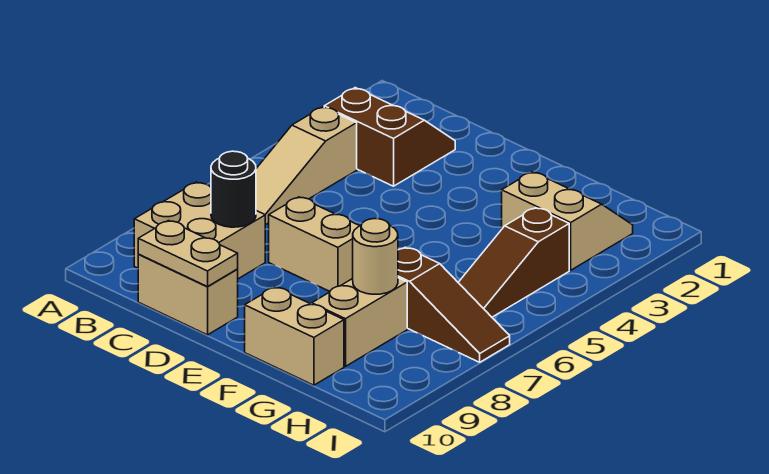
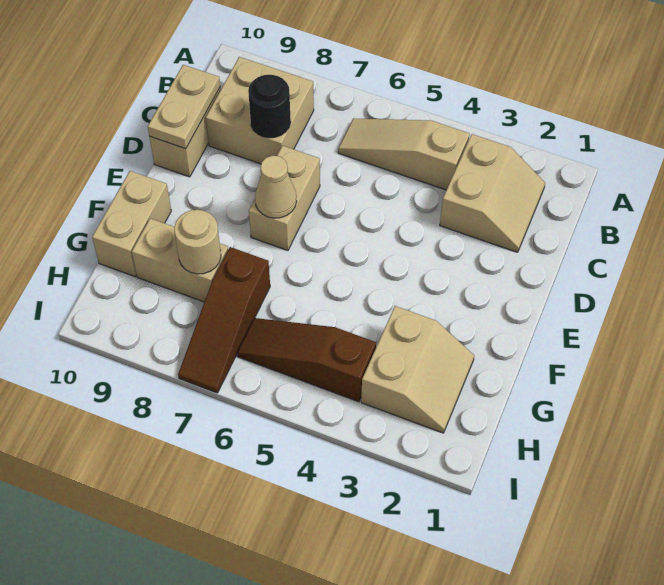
brown slope B2:C3 level 1 top 3 -> tan slope B2:C3 level 1 top 3
none -> tan cone E7 level 2

